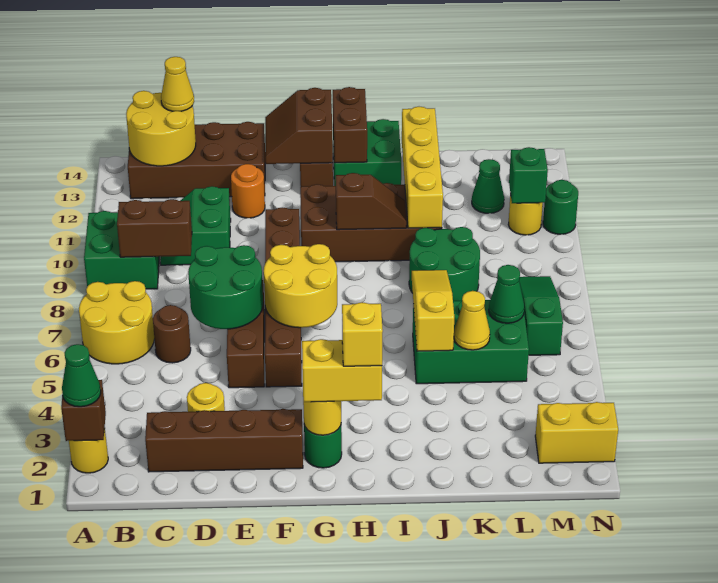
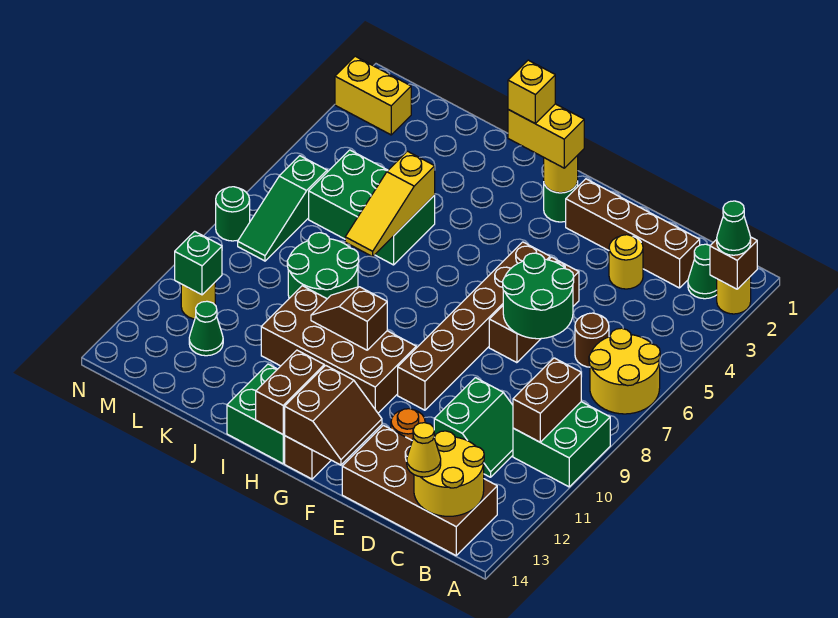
brown brick B9:C9 level 2 -> brown brick B9:B10 level 2
yellow round brick F6:G7 level 2 -> none
yellow brick J10:J13 level 2 -> none
yellow cone K5 level 2 -> none
green cone L6 level 2 -> green cone B2 level 1
green round brick N11 level 1 -> green round brick N8 level 1

